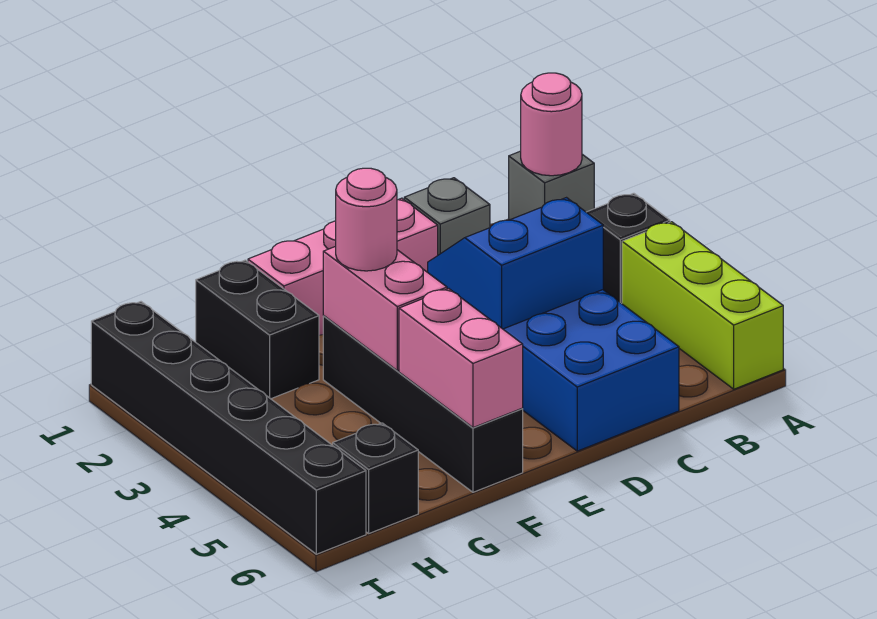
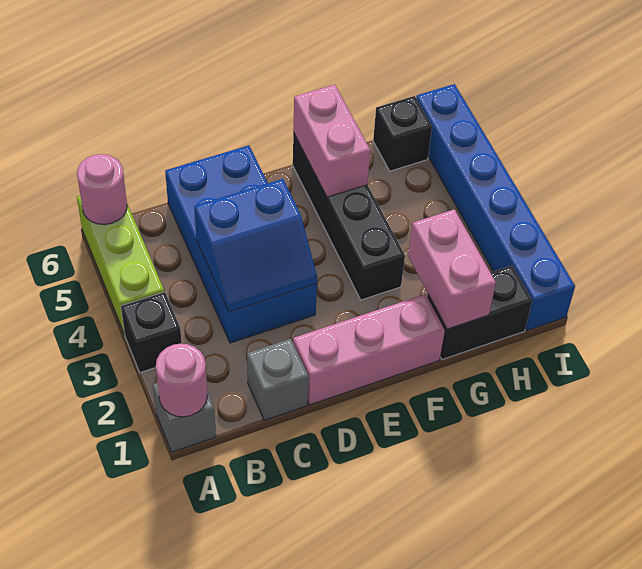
pink brick F3:F4 level 2 -> pink brick G1:G2 level 2
pink round brick F3 level 3 -> pink round brick A6 level 2
black brick G1:G2 level 1 -> black brick G1:H1 level 1
black brick I1:I6 level 1 -> blue brick I1:I6 level 1

